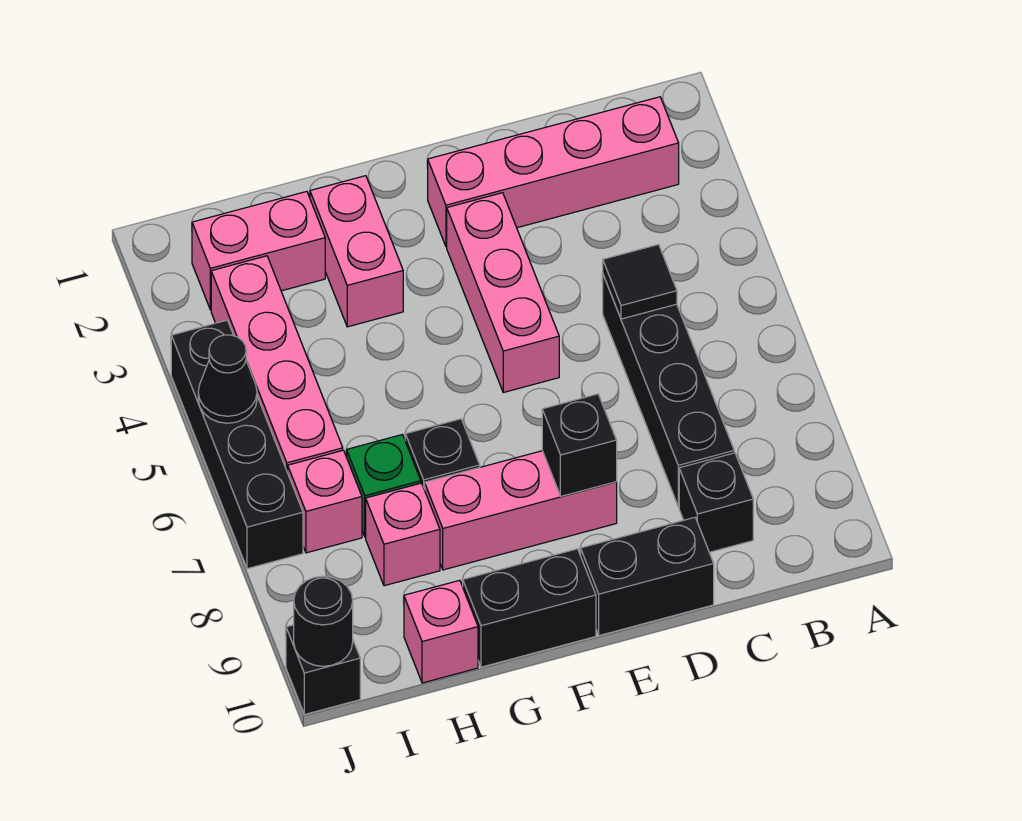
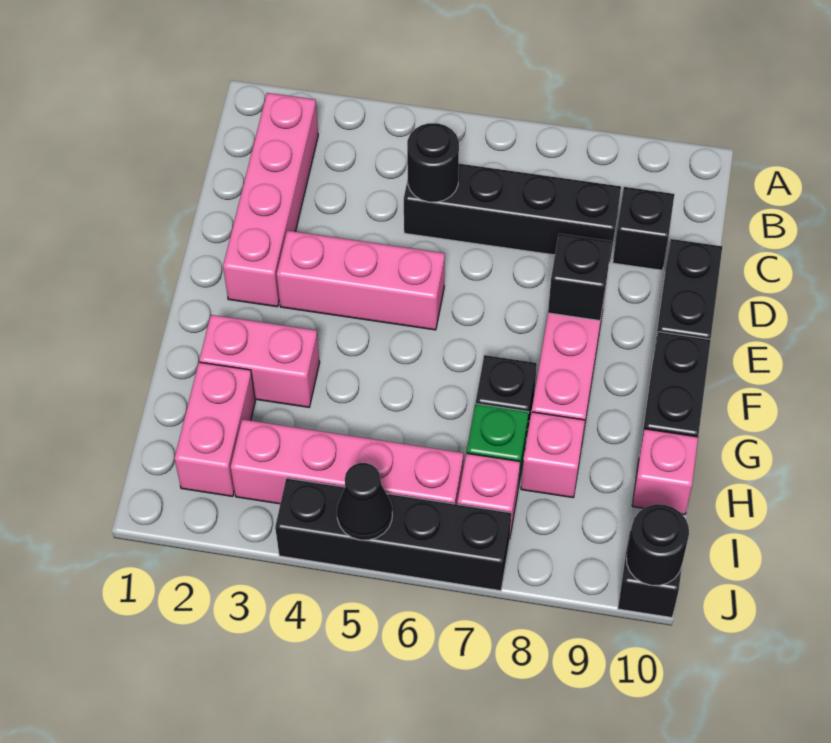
black tile C5 level 2 -> black round brick C5 level 2

